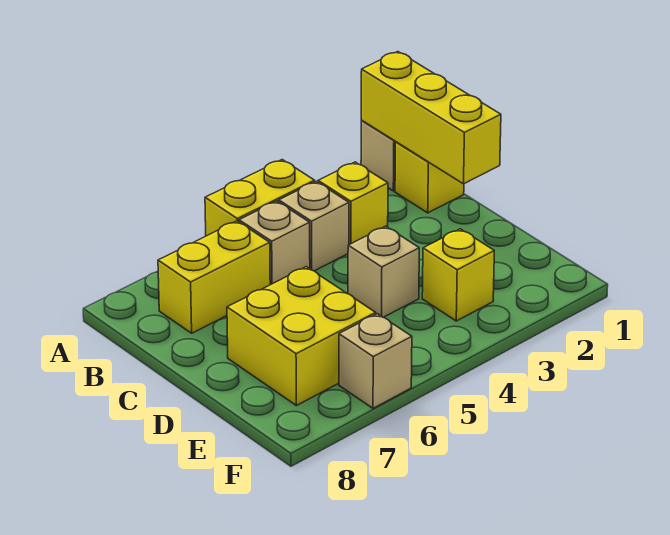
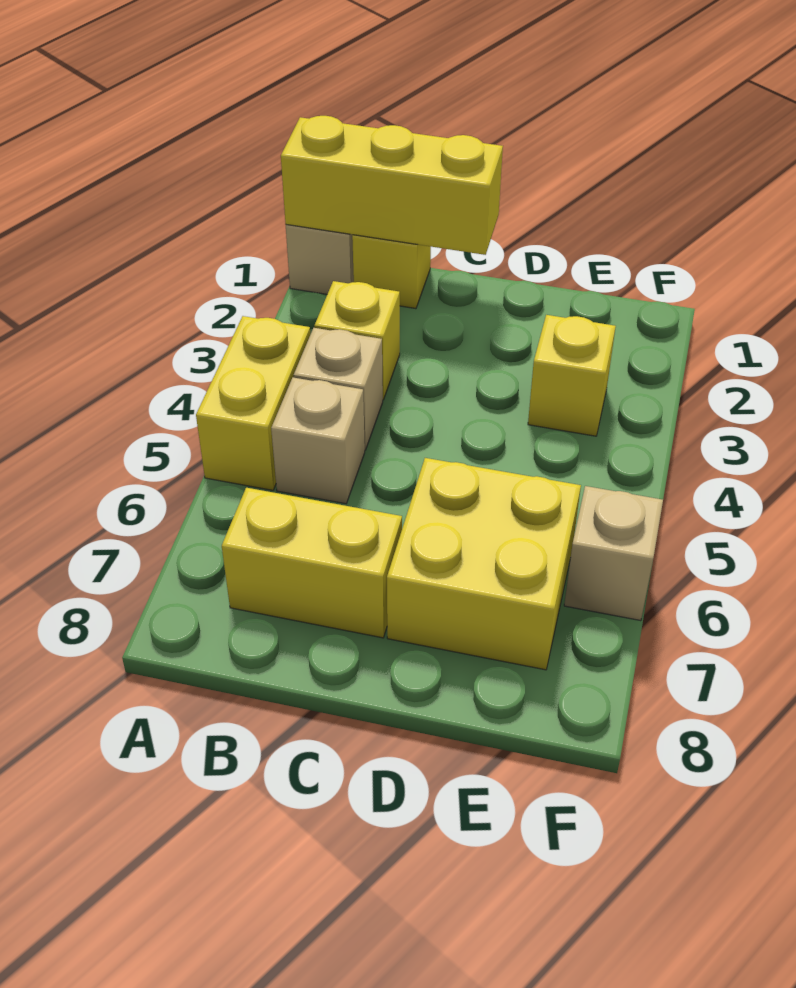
yellow brick B6:B7 level 1 -> yellow brick B7:C7 level 1
tan brick D4 level 1 -> none

